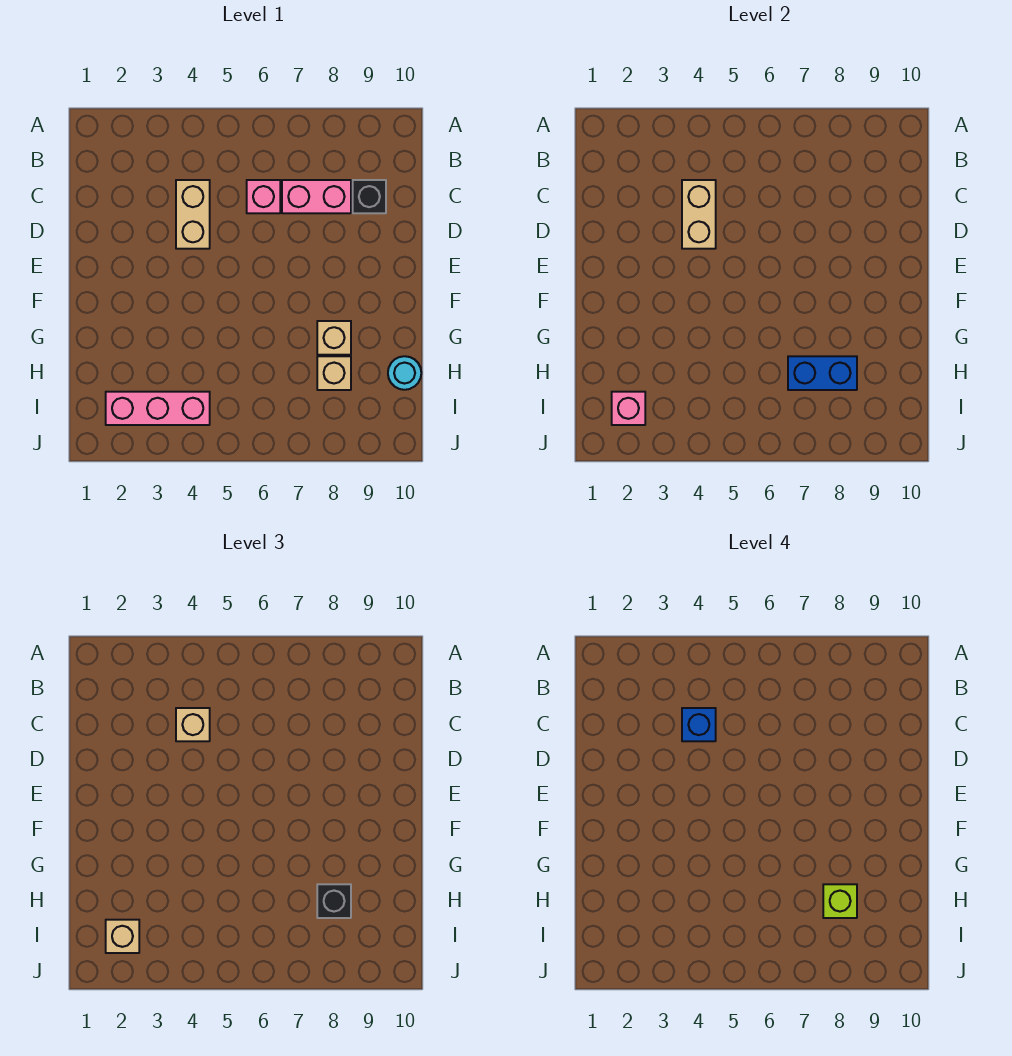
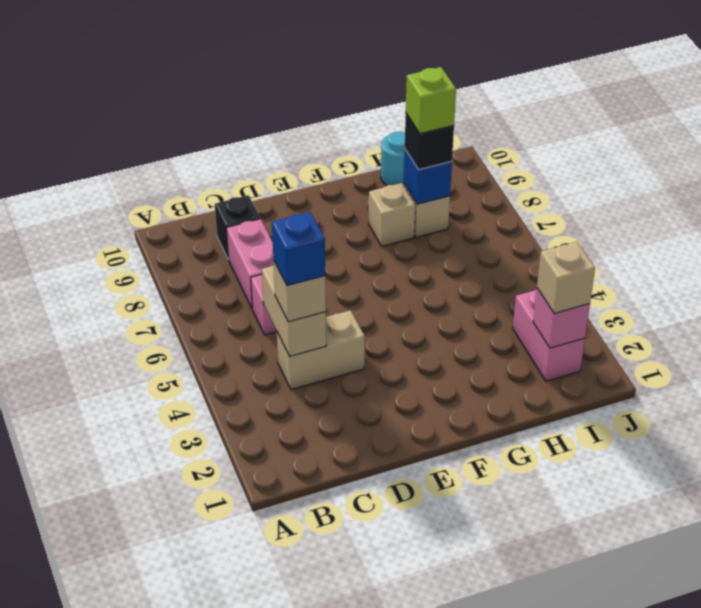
tan brick C4:D4 level 2 -> tan brick C4:C5 level 2
blue brick H7:H8 level 2 -> blue brick H8 level 2
pink brick I2:I4 level 1 -> pink brick I2:I3 level 1

